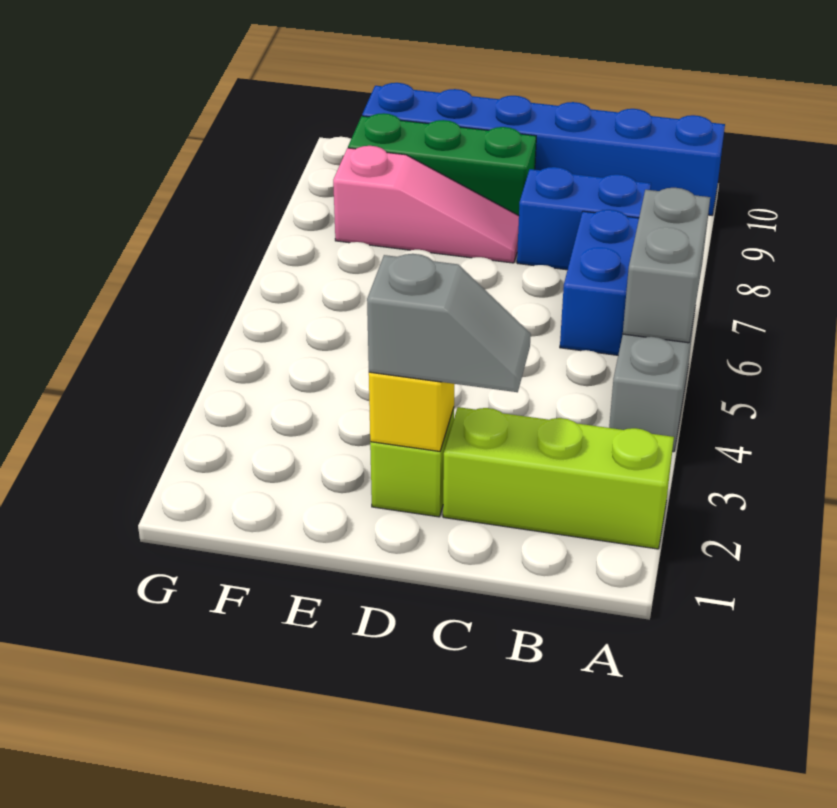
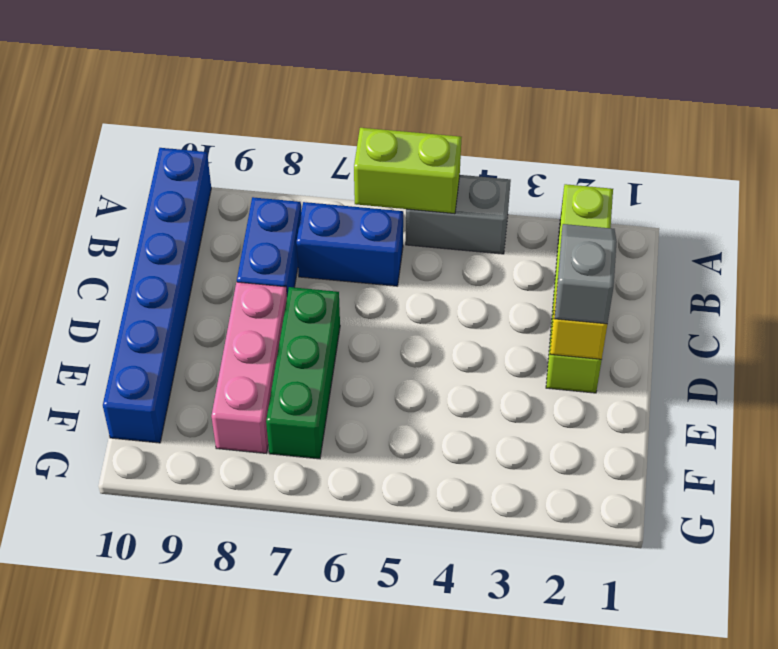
grey brick A5:A6 level 2 -> lime brick A5:A6 level 2
pink slope D8:F8 level 1 top F -> pink brick D8:F8 level 1
green brick D9:F9 level 1 -> green brick D7:F7 level 1

